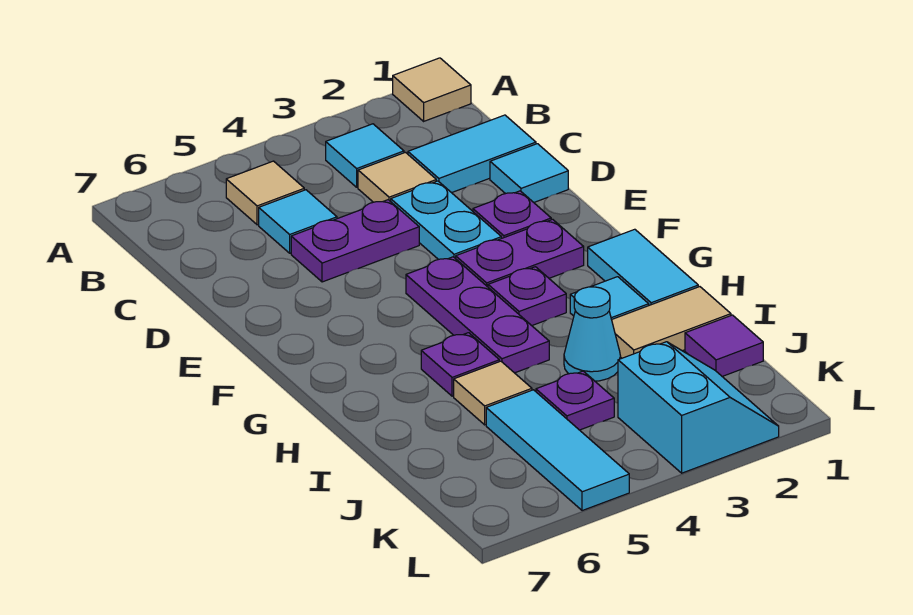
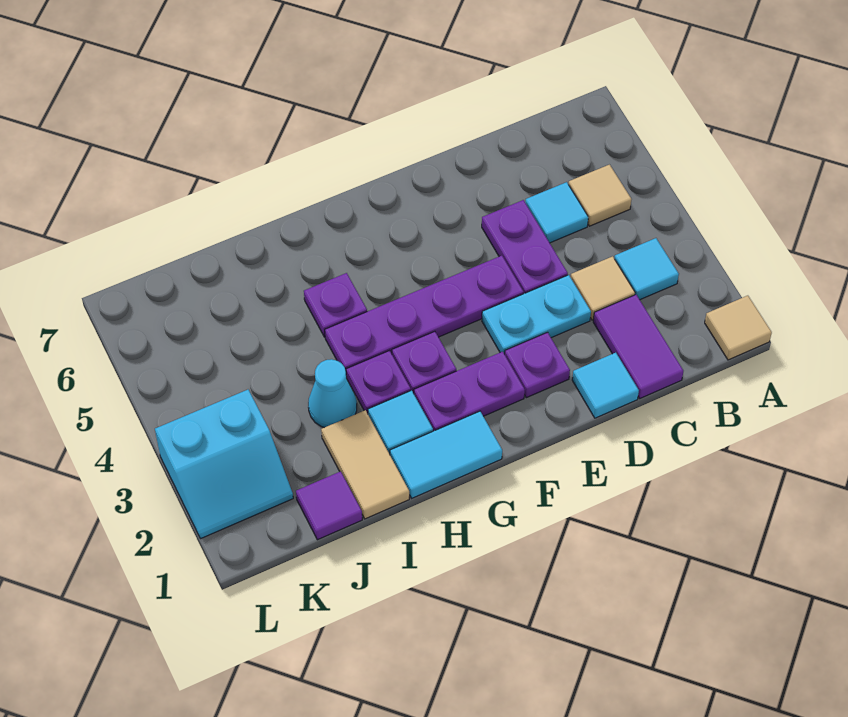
cyan tile C1:C2 level 1 -> purple tile C1:C2 level 1
purple plate F2:F3 level 1 -> purple plate F2:G2 level 1
purple plate F4:H4 level 1 -> purple plate E4:H4 level 1
tan tile I5 level 1 -> none
purple plate J4 level 1 -> purple plate H3 level 1
cyan tile J5:L5 level 1 -> none

